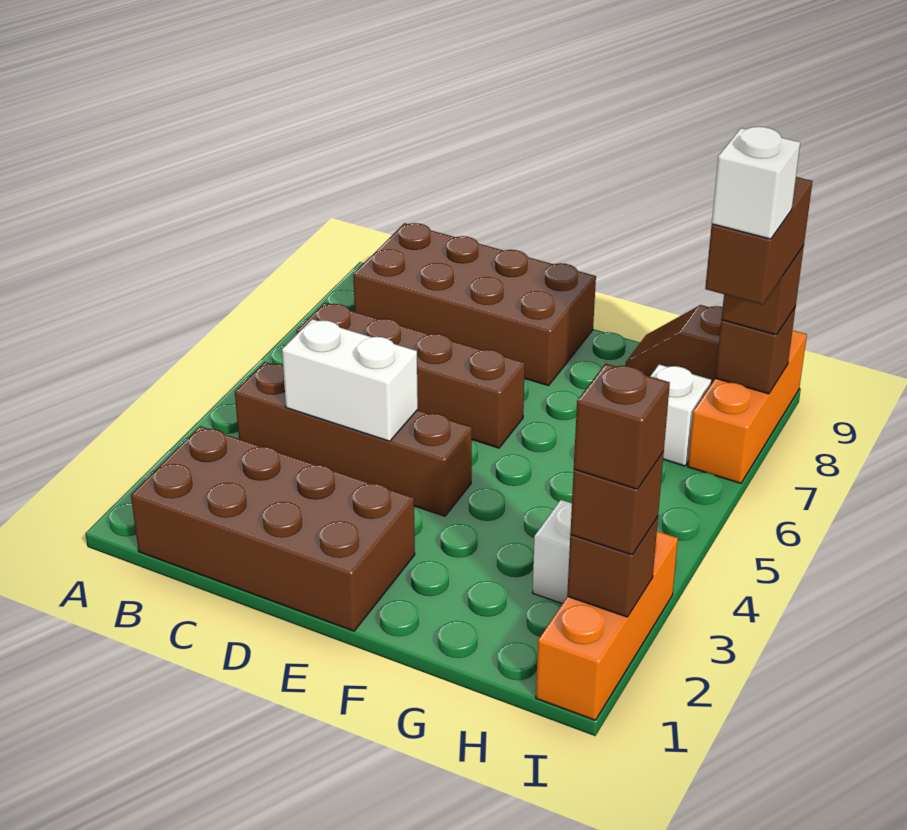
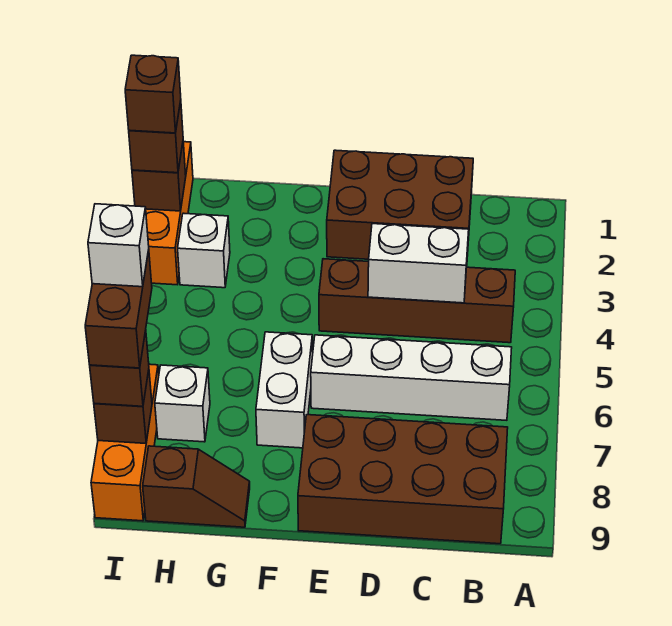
brown brick B1:E2 level 1 -> brown brick C1:E2 level 1
brown brick B6:E6 level 1 -> white brick B6:E6 level 1
none -> white brick F6:F7 level 1

